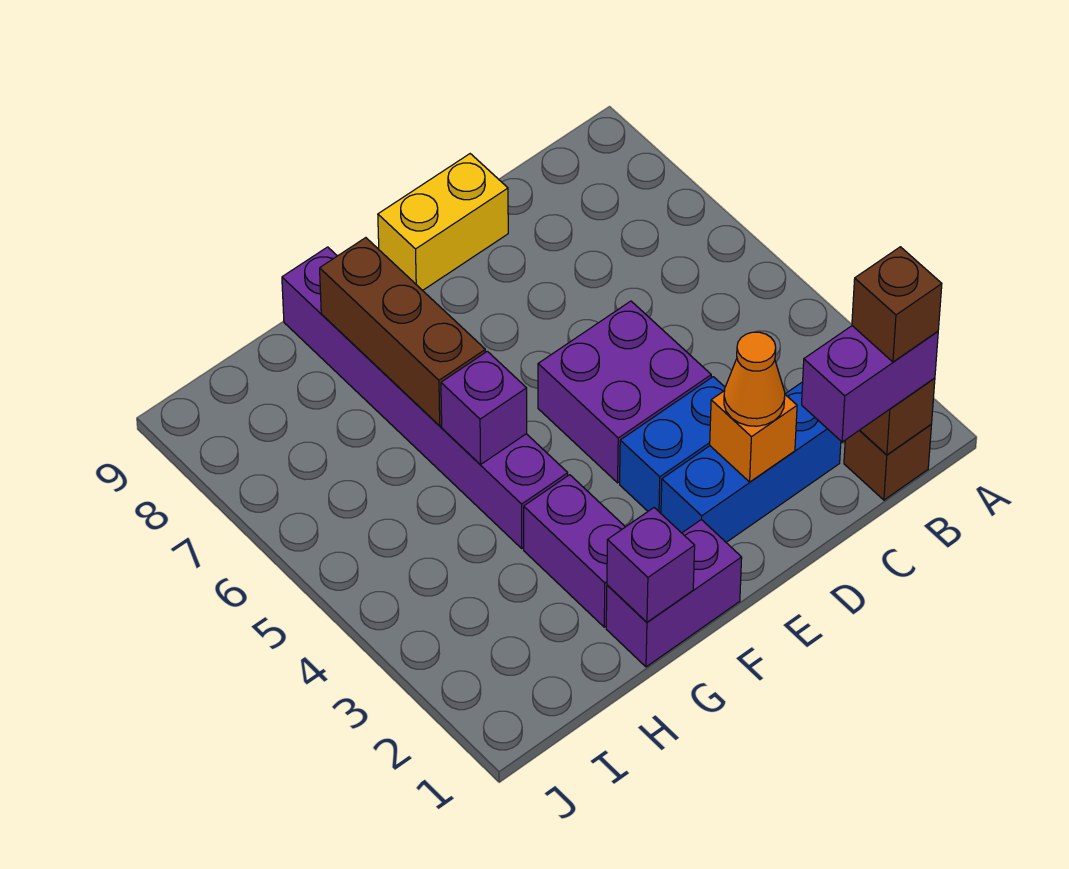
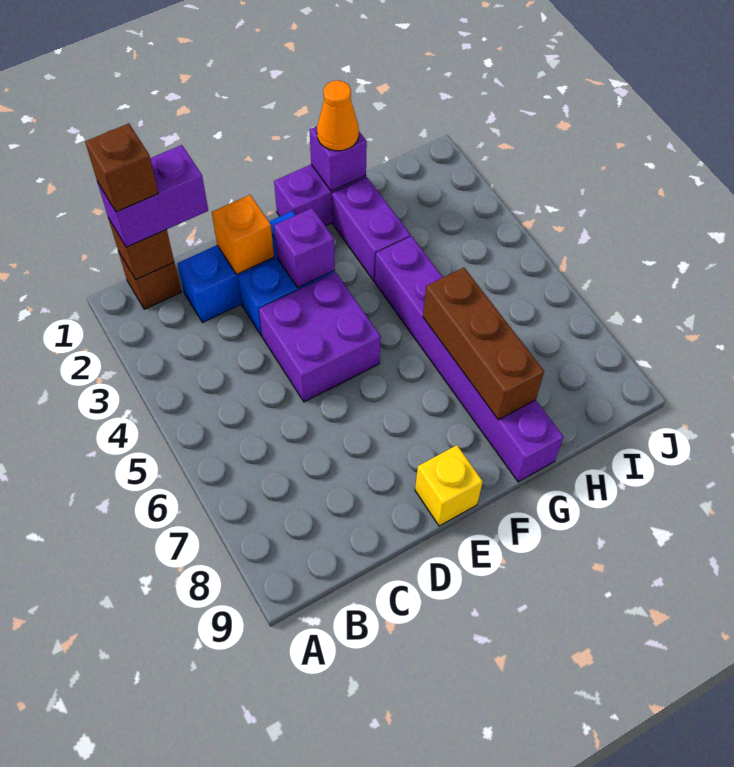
orange cone D2 level 3 -> orange cone G1 level 3
yellow brick D9:E9 level 1 -> yellow brick E9 level 1
purple brick G5 level 2 -> purple brick E3 level 2

